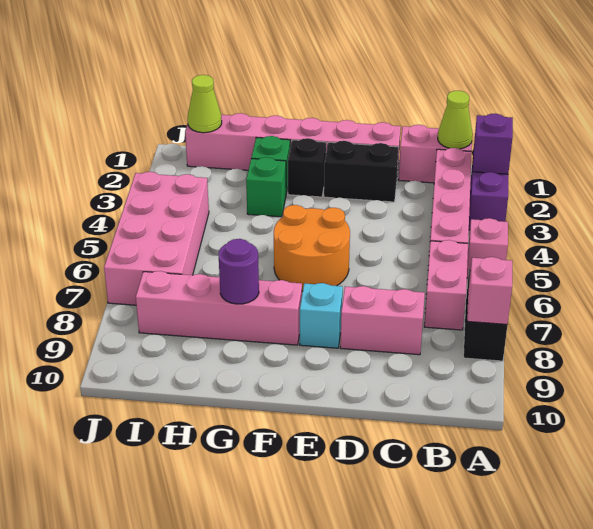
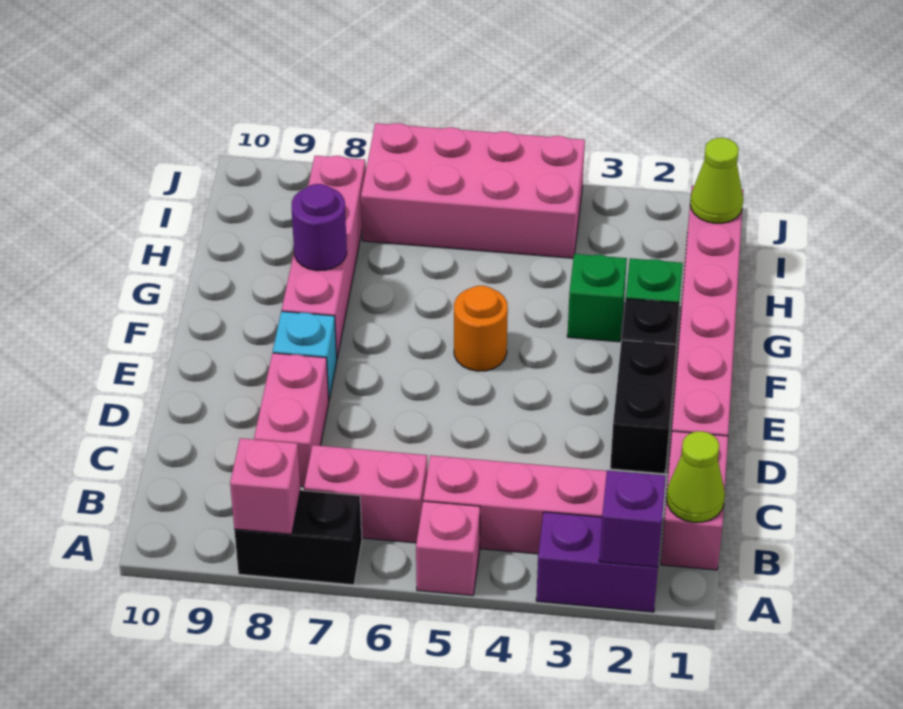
orange round brick E5:F6 level 1 -> orange round brick F5 level 1

